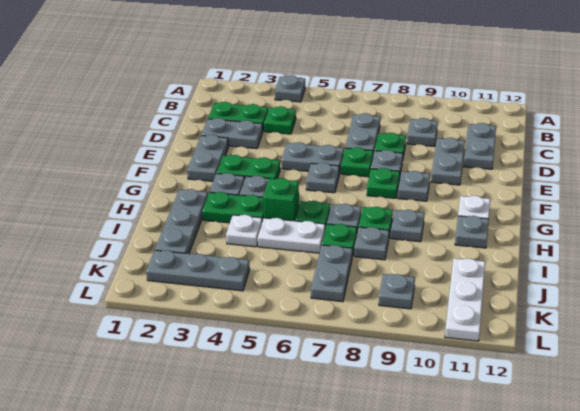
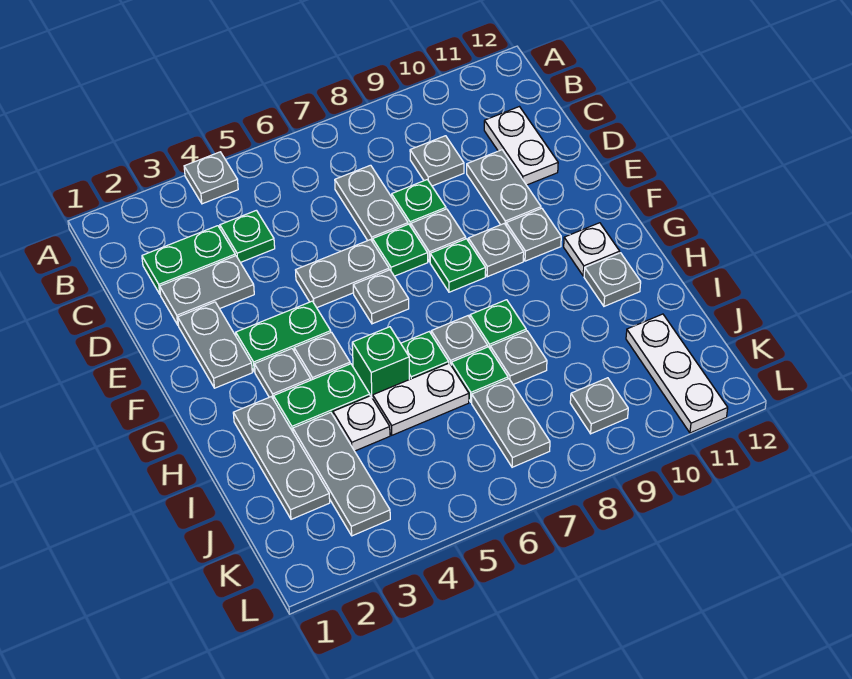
grey plate C11:D11 level 1 -> white plate C11:D11 level 1
grey plate H9 level 1 -> grey plate F10 level 1
grey plate K2:K4 level 1 -> grey plate I3:K3 level 1

